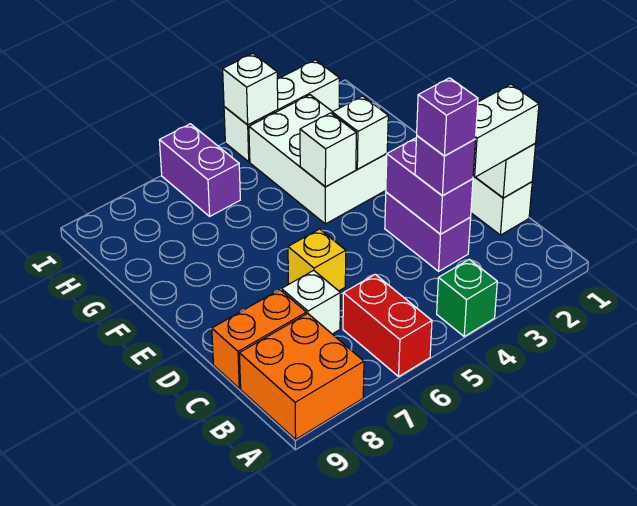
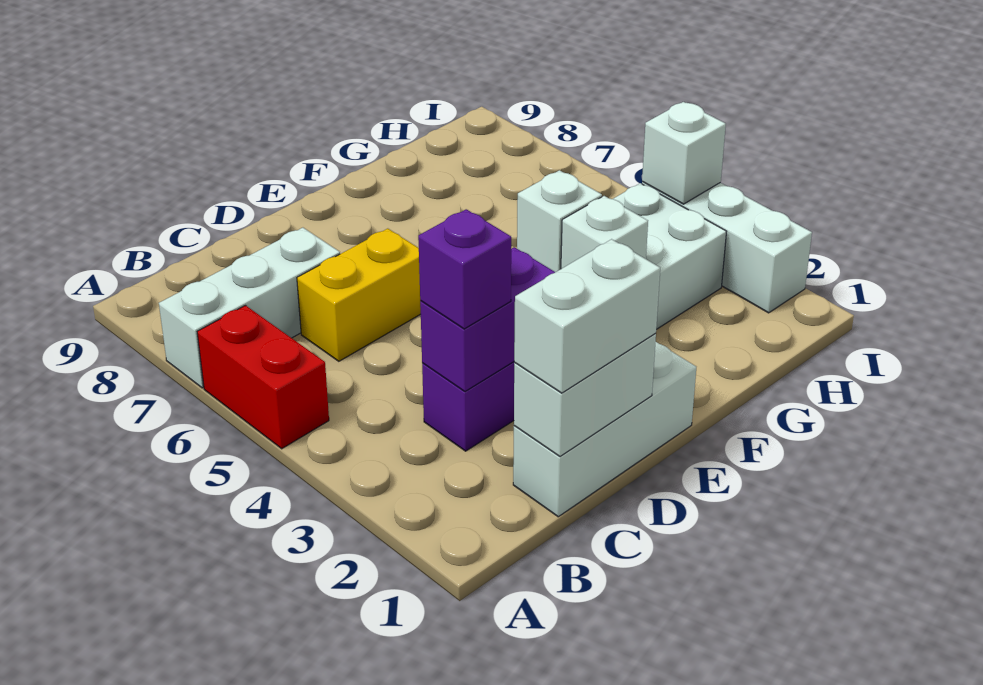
green brick A4 level 1 -> none
red brick A6:B6 level 1 -> red brick A5:A6 level 1
orange brick A8:B9 level 1 -> none
white brick C1:C2 level 3 -> white brick C1:D1 level 3
purple brick C3 level 4 -> none
white brick C7 level 1 -> white brick A7:C7 level 1
orange brick C8:C9 level 1 -> none
yellow brick D6 level 1 -> yellow brick C6:D6 level 1
purple brick H6:I6 level 1 -> none

